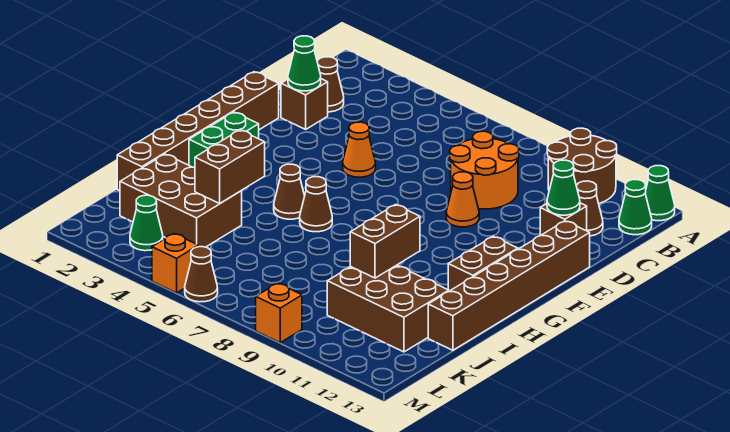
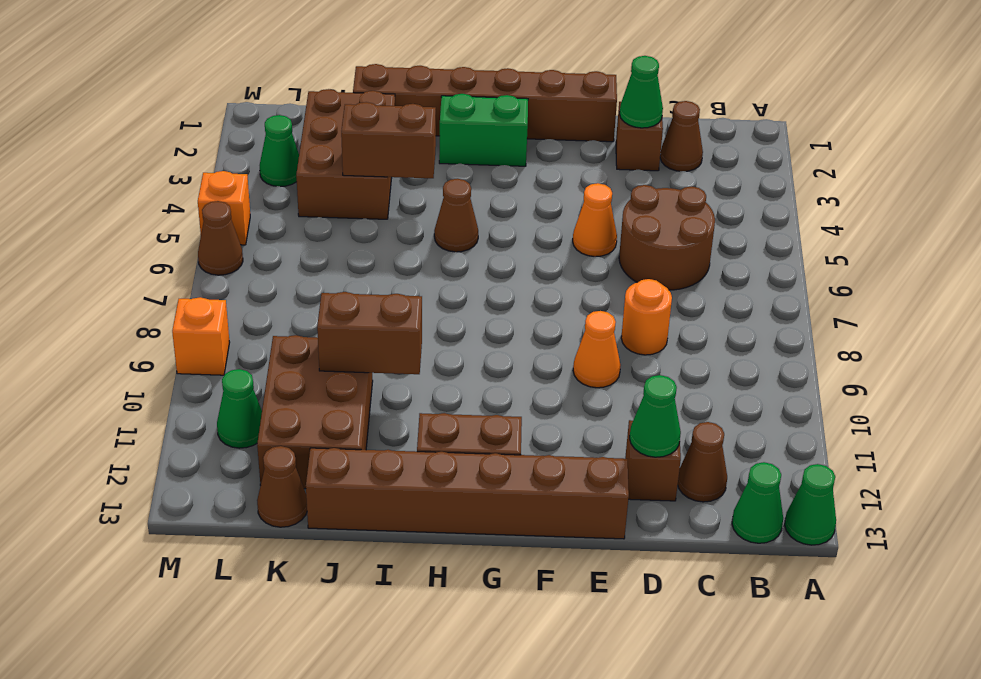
brown round brick A10:B11 level 1 -> brown round brick C5:D6 level 1
orange round brick C8:D9 level 1 -> orange round brick D8 level 1
brown cone H6 level 1 -> brown cone K13 level 1
none -> green cone L11 level 1

